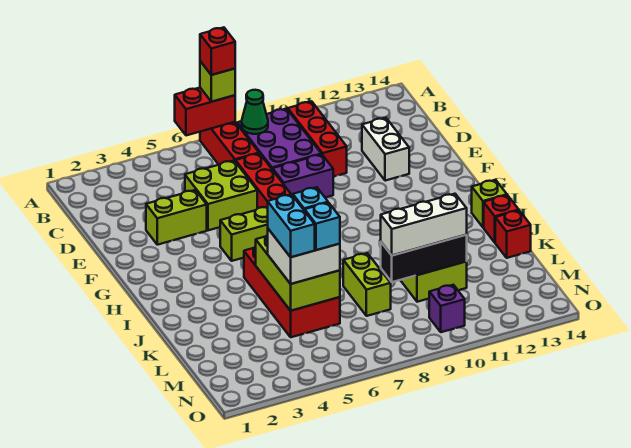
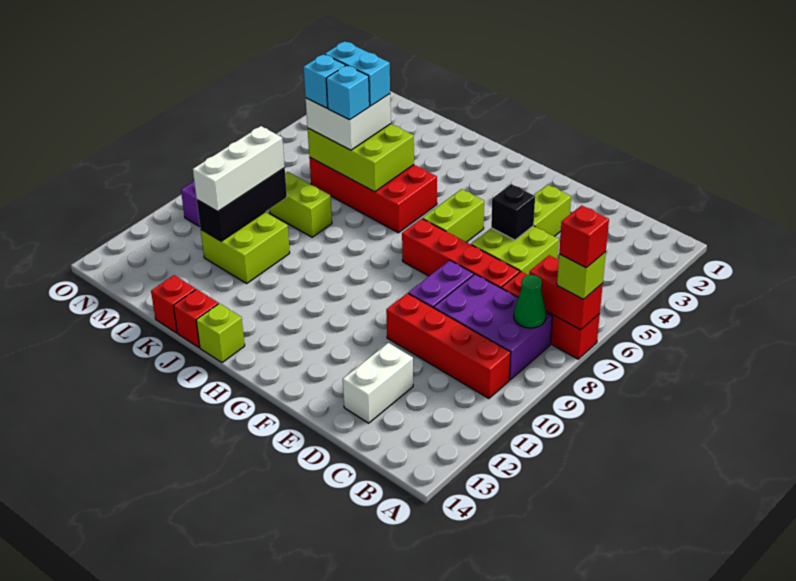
red brick A6:A7 level 2 -> red brick A7:B7 level 2
red brick B10:D10 level 1 -> red brick B10:E10 level 1
white brick D12:E12 level 1 -> white brick D12:D13 level 1
none -> black brick E5 level 2

